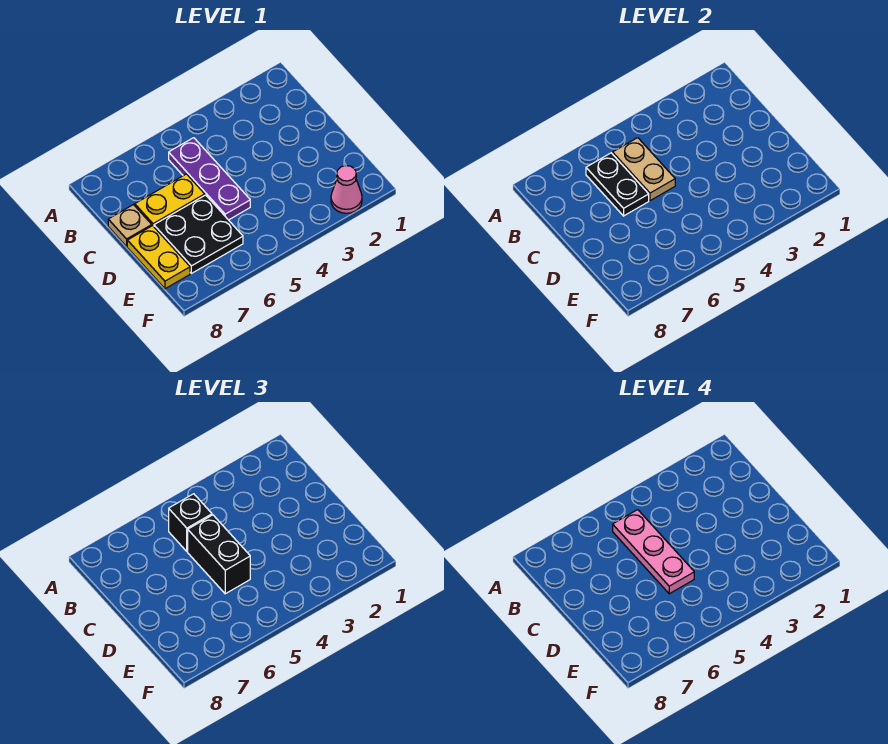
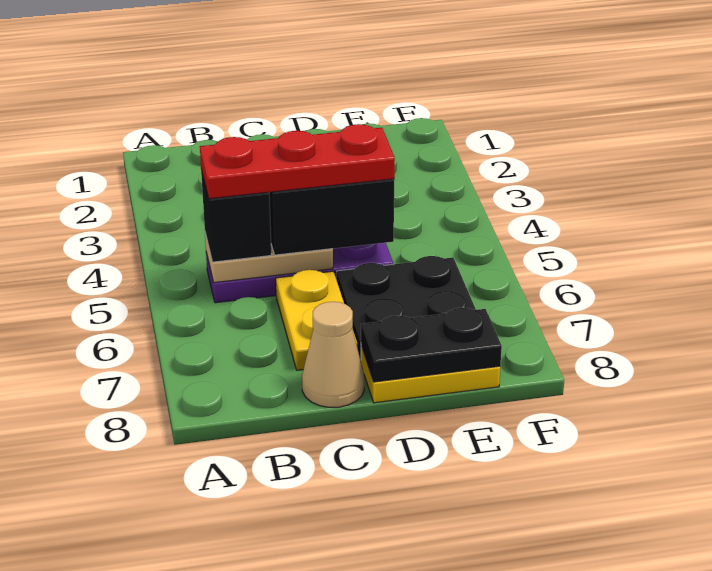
pink plate B5:D5 level 4 -> red plate B5:D5 level 4
black plate B6:C6 level 2 -> black plate D8:E8 level 2
tan plate C8 level 1 -> tan cone C8 level 1
pink cone F2 level 1 -> none

